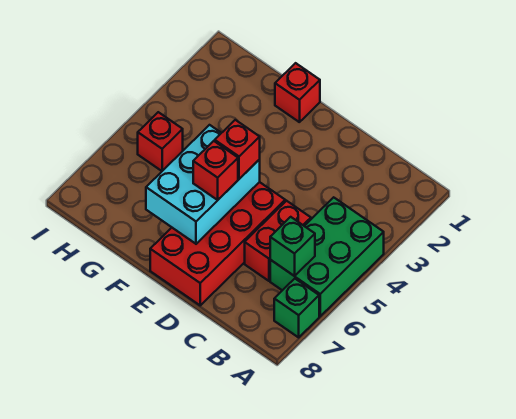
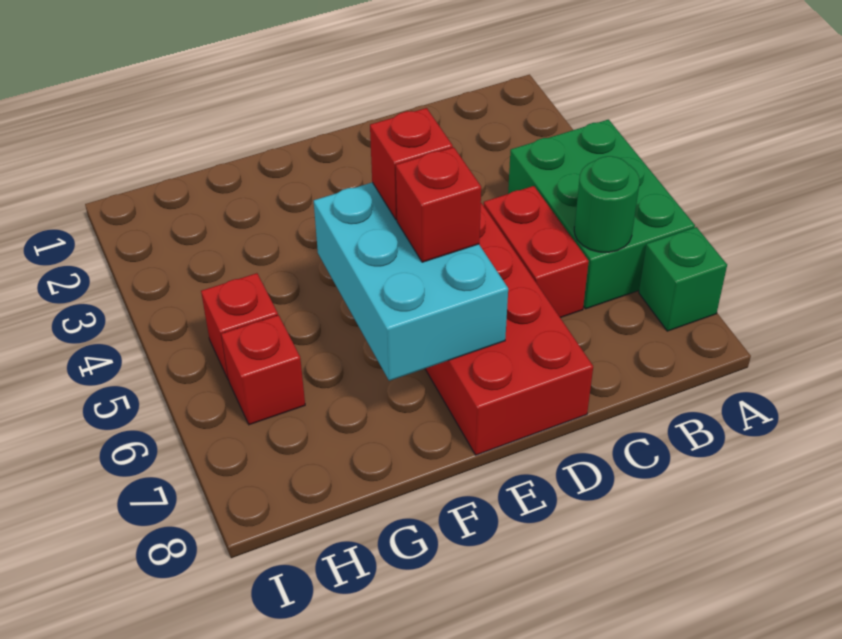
green brick B6 level 2 -> green round brick B6 level 2
red brick F1 level 1 -> red brick H6 level 1

